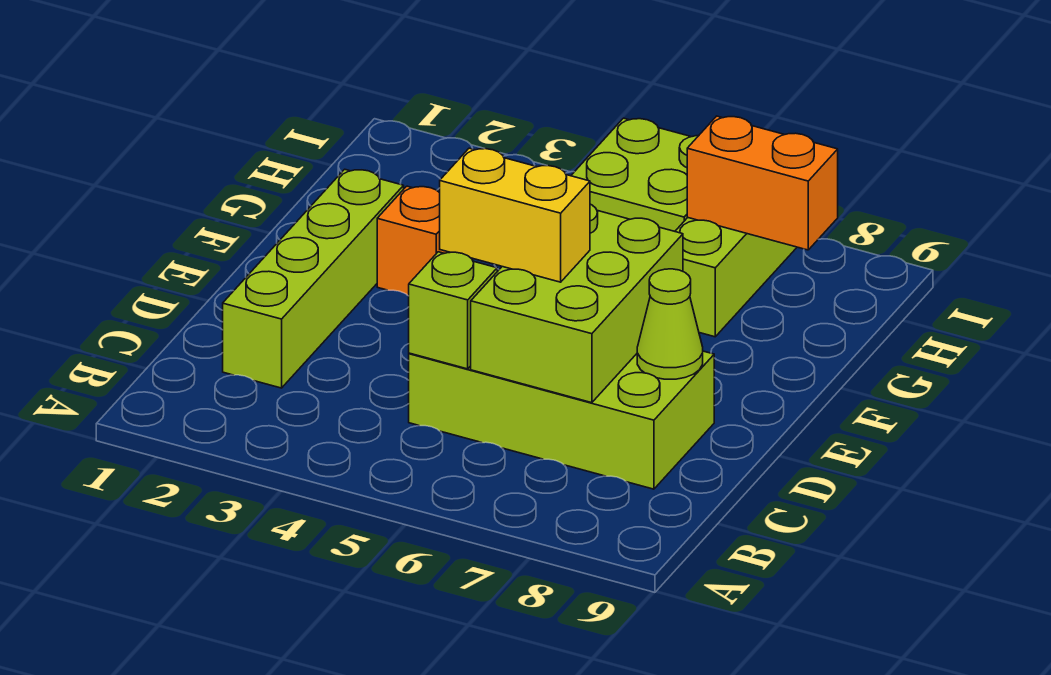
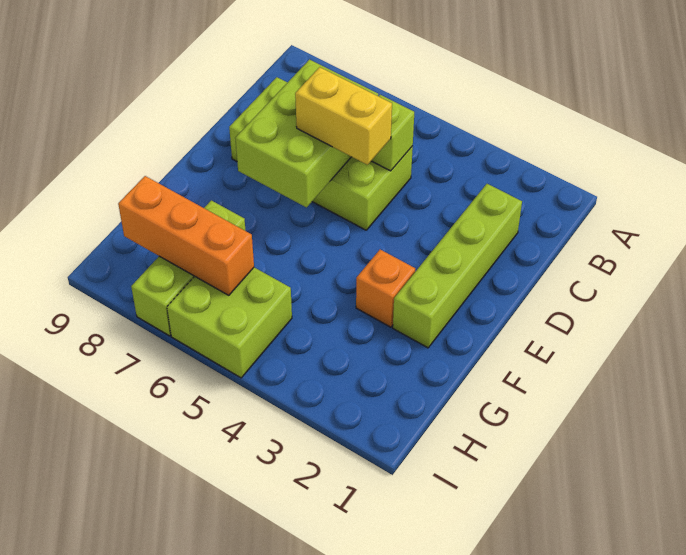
lime cone D8 level 2 -> none
orange brick H7:H8 level 2 -> orange brick H6:H8 level 2

